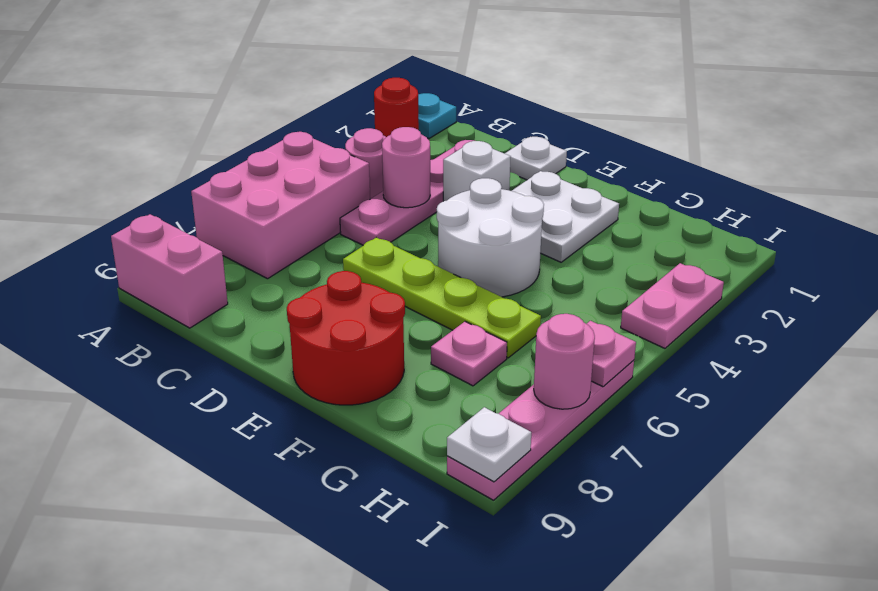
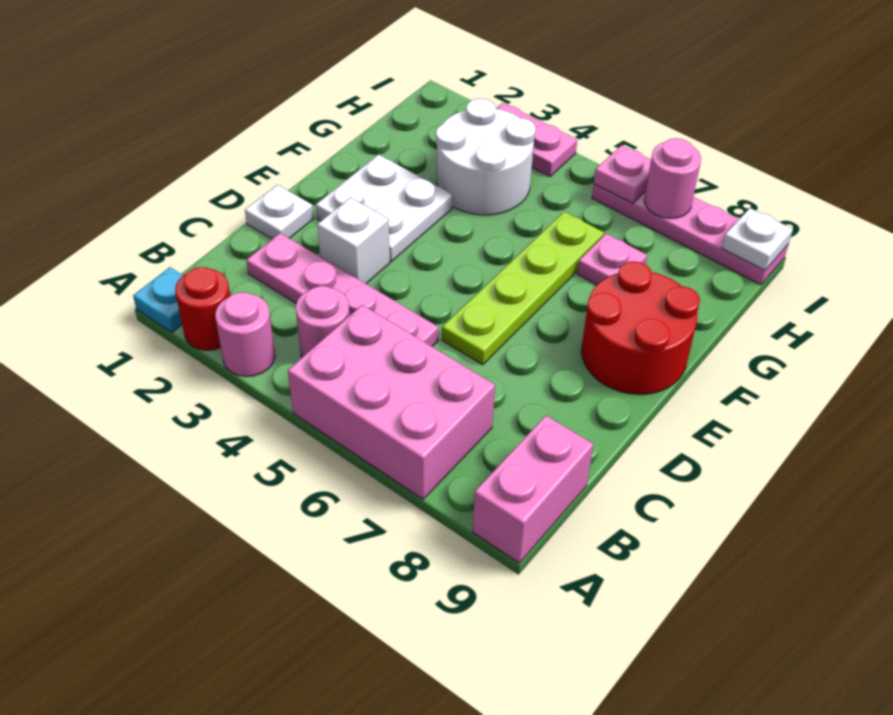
pink round brick C4 level 2 -> pink round brick A3 level 1
white round brick E4:F5 level 1 -> white round brick G3:H4 level 1

